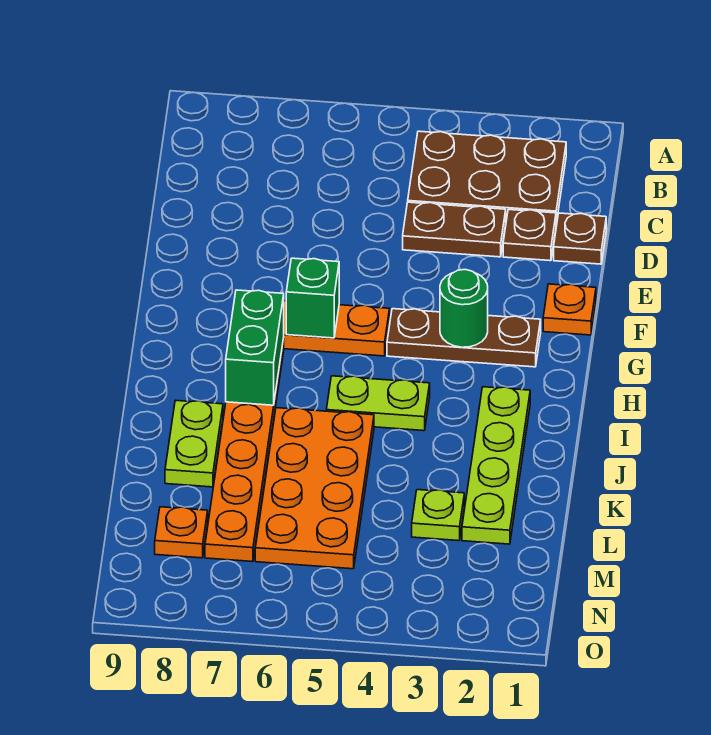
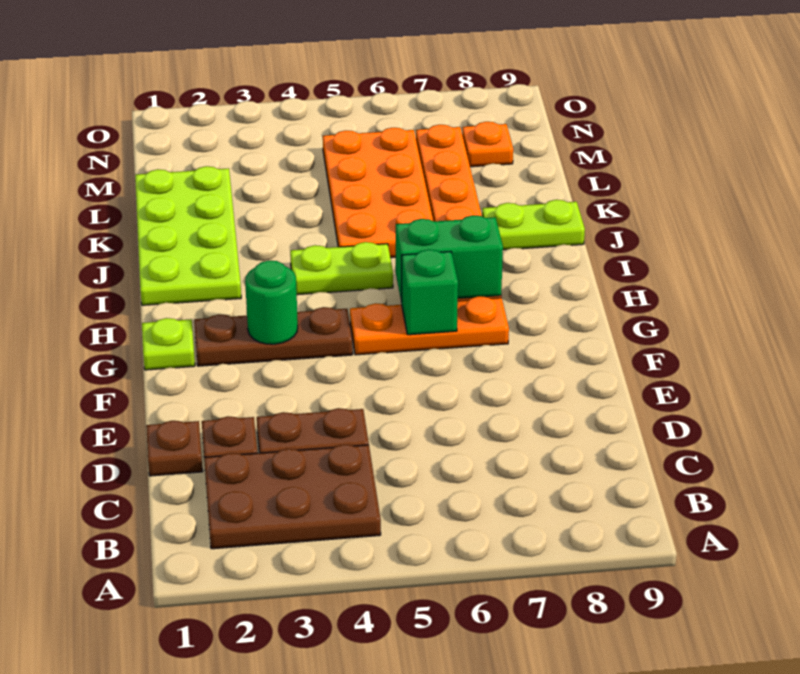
orange plate F1 level 1 -> none
green brick H7:I7 level 2 -> green brick H6:H7 level 2
lime plate I2:L2 level 1 -> lime plate I1:L2 level 1
lime plate J8:K8 level 1 -> lime plate J8:J9 level 1
lime plate L3 level 1 -> lime plate G1 level 1

